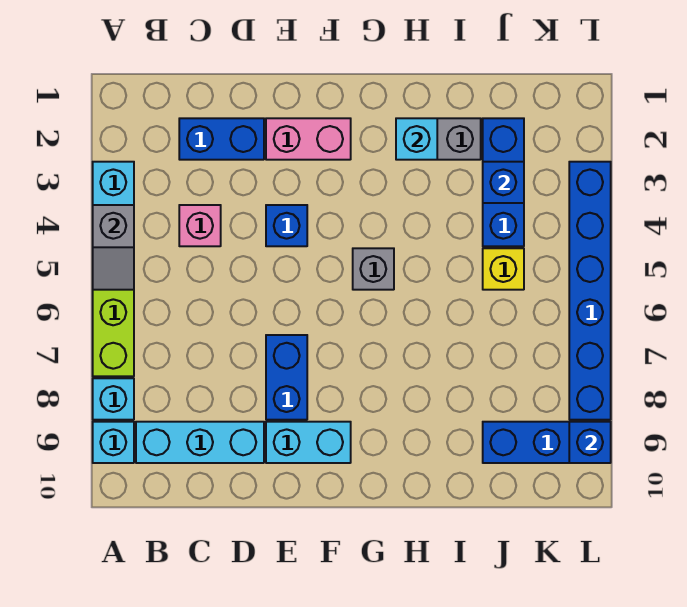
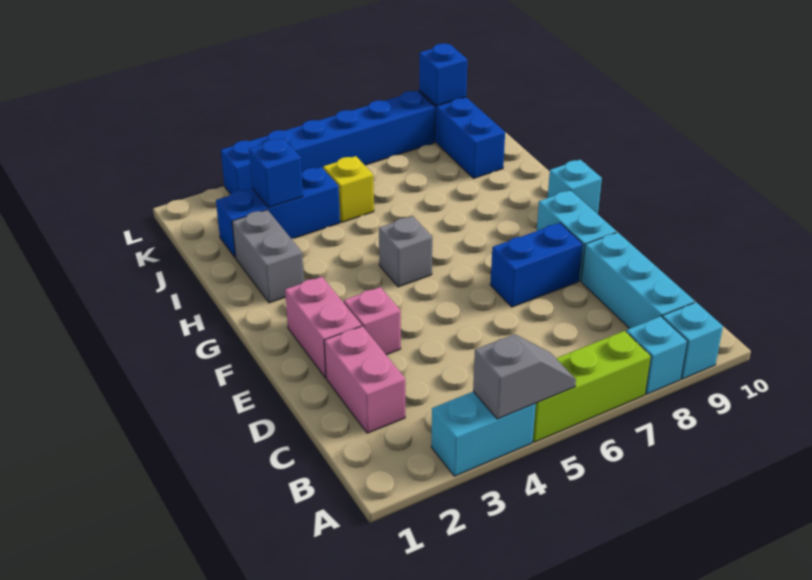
blue brick C2:D2 level 1 -> pink brick C2:D2 level 1
pink brick C4 level 1 -> pink brick E3 level 1
blue brick E4 level 1 -> none
cyan brick H2 level 2 -> cyan brick G10 level 1

